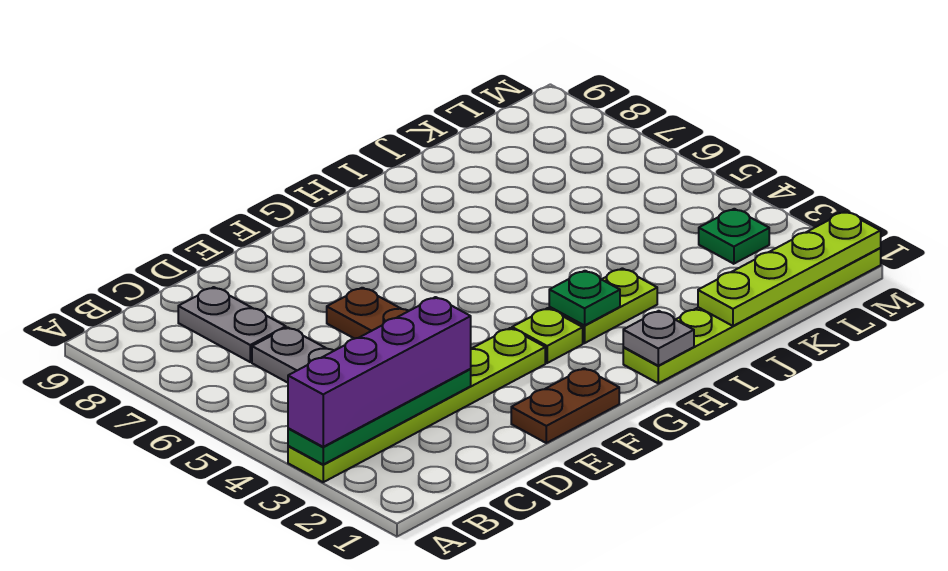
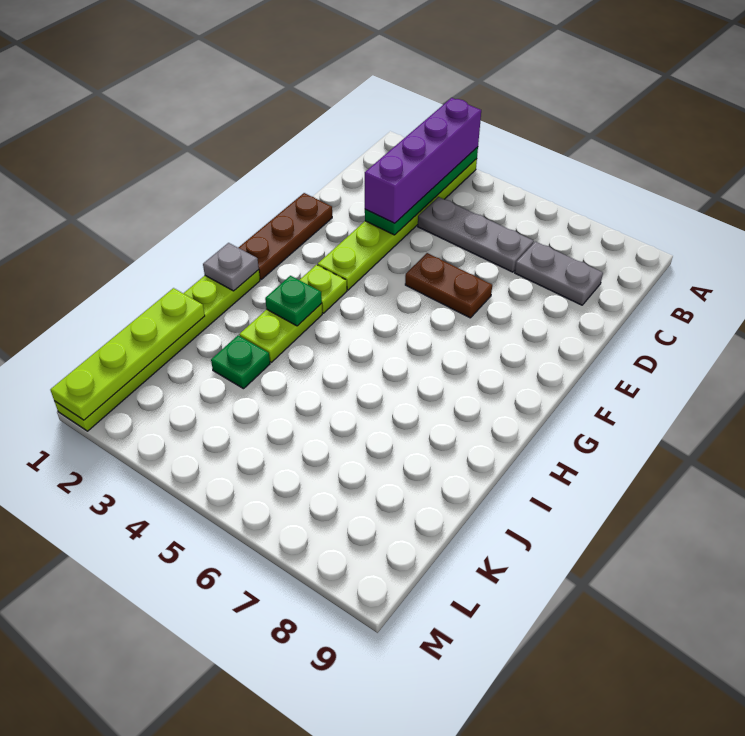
brown plate E1:F1 level 1 -> brown plate E1:G1 level 1
green plate L3 level 1 -> green plate J3 level 1

